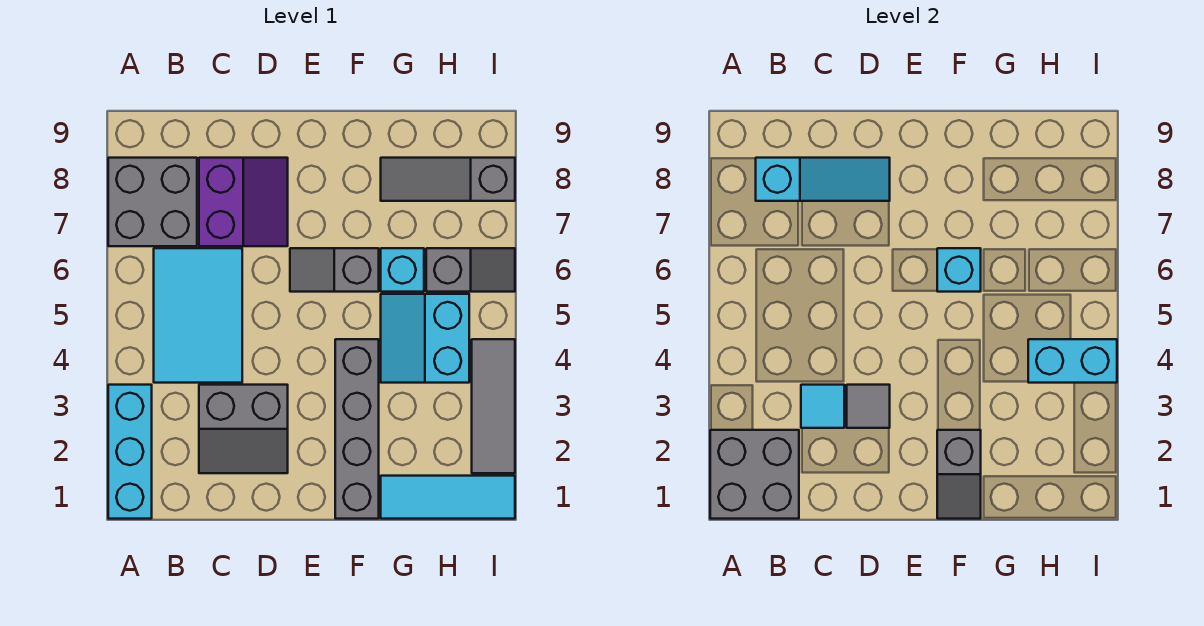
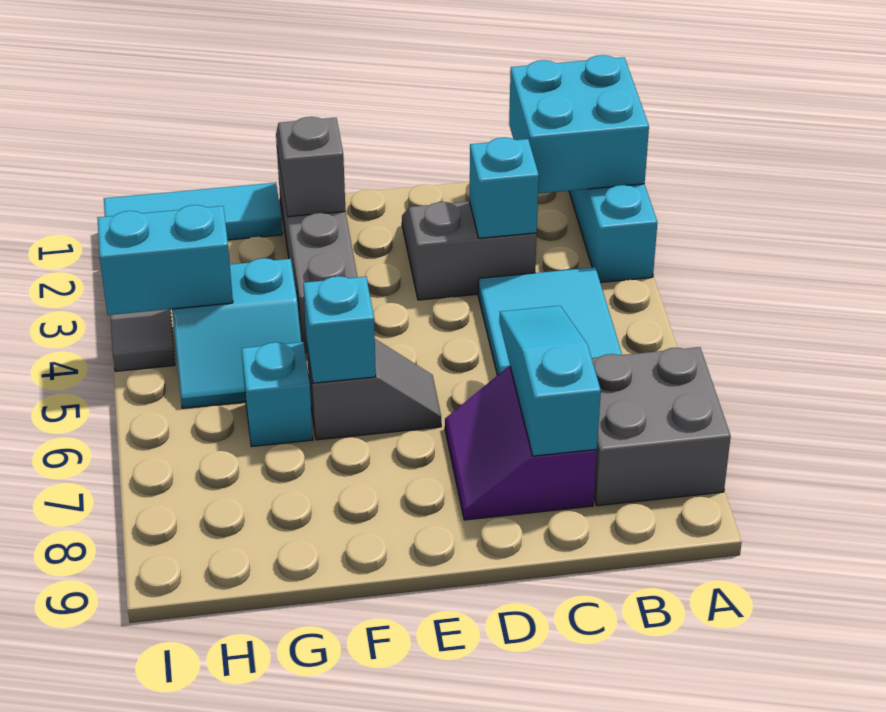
grey brick A1:B2 level 2 -> cyan brick A1:B2 level 2
cyan slope B8:D8 level 2 top B -> cyan slope C6:C8 level 2 top 8
cyan tile C3 level 2 -> cyan brick C3 level 2
grey tile D3 level 2 -> none
cyan slope G4:H5 level 1 top H -> cyan slope G4:H5 level 1 top 4
grey slope G8:I8 level 1 top I -> none
grey slope H6:I6 level 1 top H -> none

